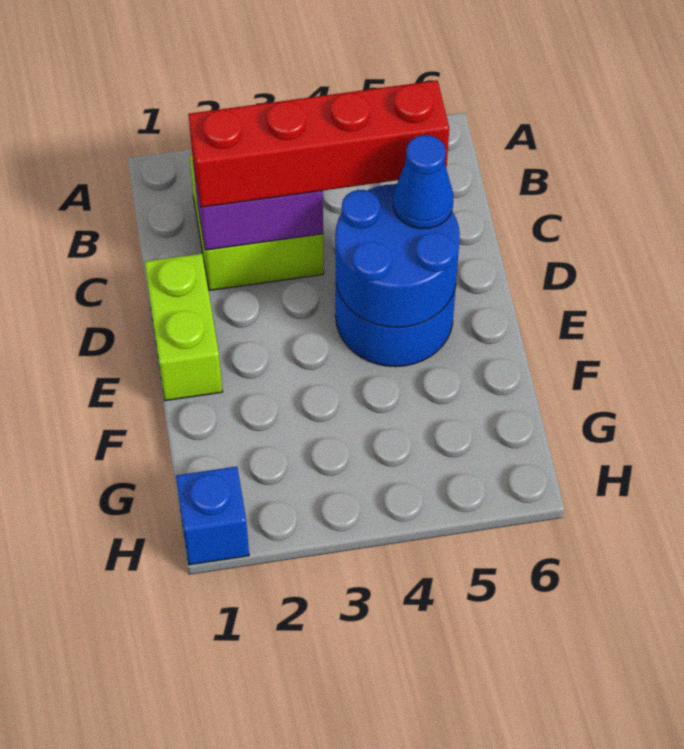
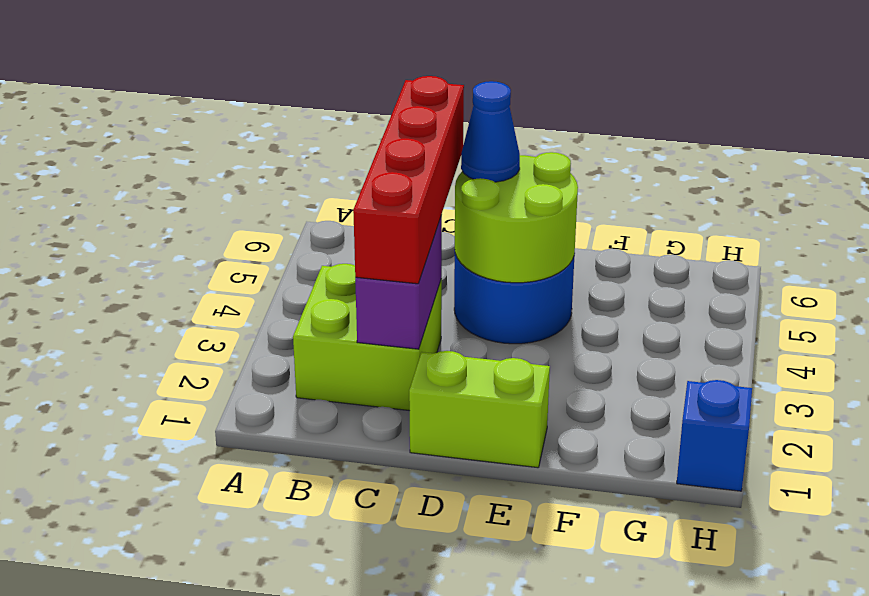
blue round brick D4:E5 level 2 -> lime round brick D4:E5 level 2

